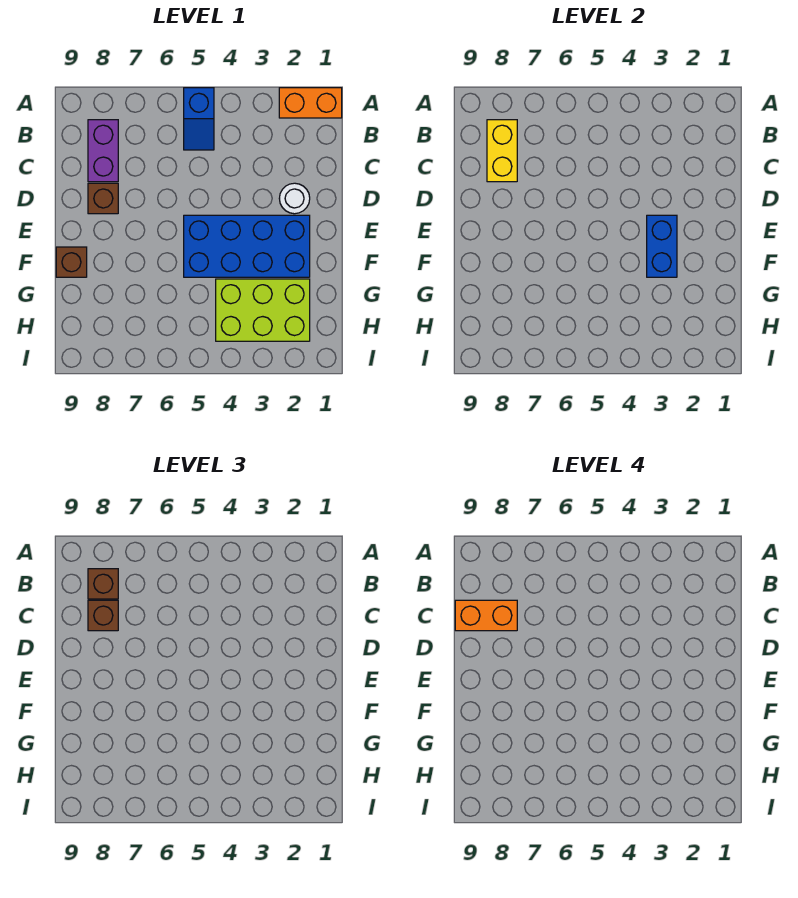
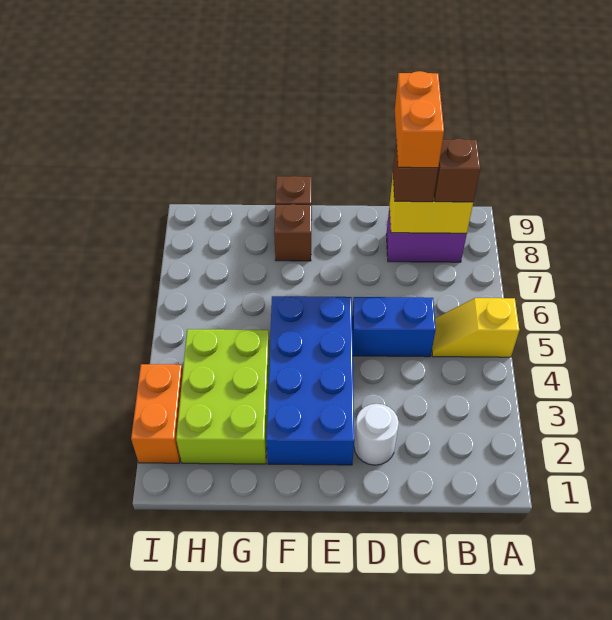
orange brick A1:A2 level 1 -> orange brick I2:I3 level 1
blue slope A5:B5 level 1 top A -> yellow slope A5:B5 level 1 top A
brown brick D8 level 1 -> brown brick F8 level 1
blue brick E3:F3 level 2 -> blue brick C5:D5 level 1

